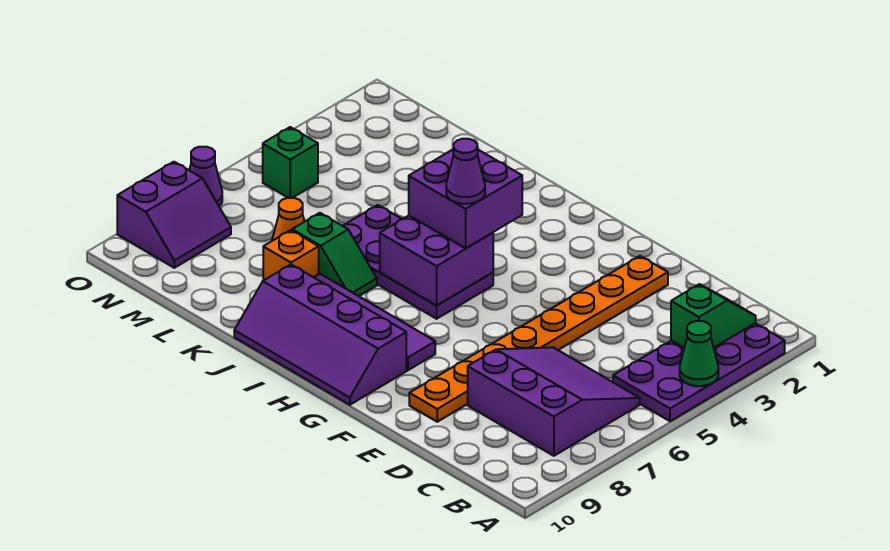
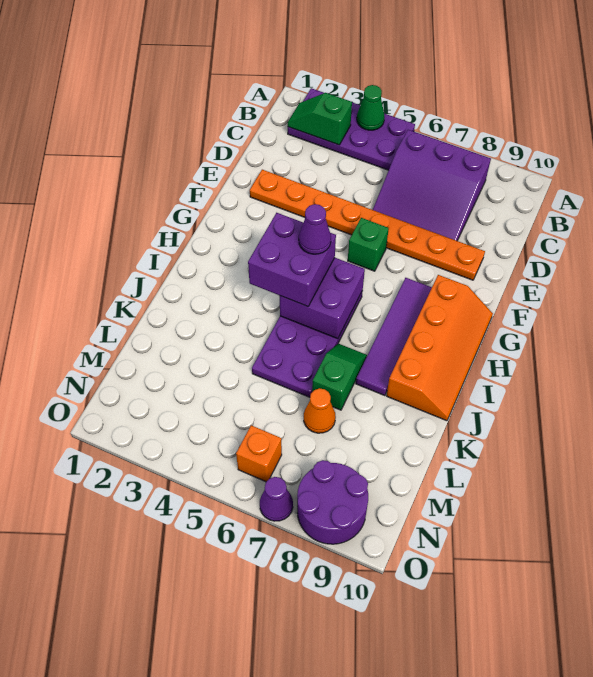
purple slope B6:D8 level 1 top 8 -> purple slope B6:D8 level 1 top B
purple slope G9:J10 level 1 top 9 -> orange slope G9:J10 level 1 top 9
orange brick K8 level 1 -> orange brick N6 level 1
green brick N5 level 1 -> green brick F6 level 1
purple slope N8:O9 level 1 top O -> purple round brick N8:O9 level 1

